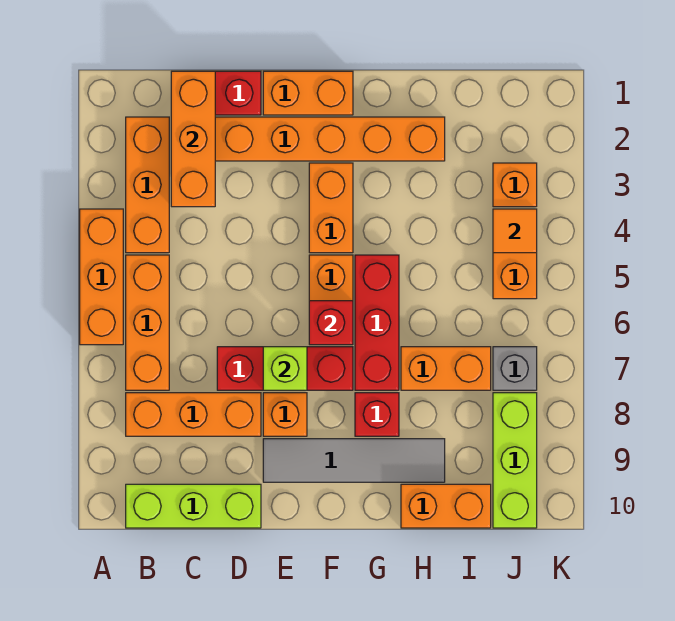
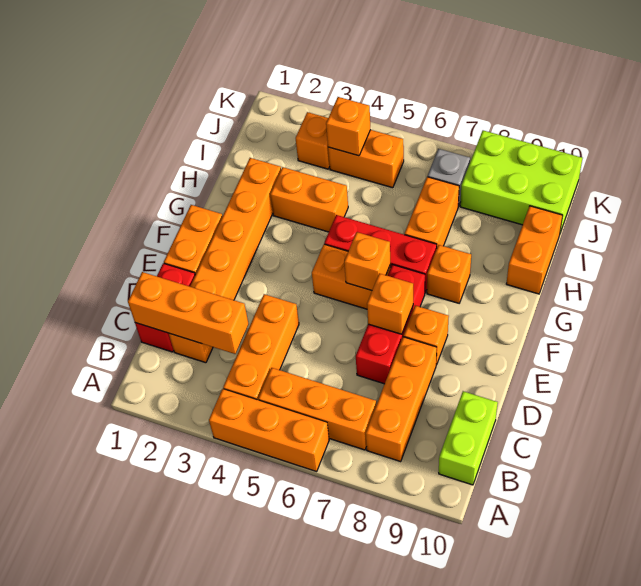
orange brick B2:B4 level 1 -> orange brick B4:D4 level 1
lime brick B10:D10 level 1 -> lime brick B10:C10 level 1
lime brick E7 level 2 -> orange brick E7 level 2
grey tile E9:H9 level 1 -> none
orange brick F3:F4 level 1 -> orange brick H3:H4 level 1
red brick F6 level 2 -> orange brick F6 level 2
red brick G8 level 1 -> orange brick G8 level 1
orange tile J4 level 2 -> orange brick J4 level 2
lime brick J8:J10 level 1 -> lime brick J8:K10 level 1

